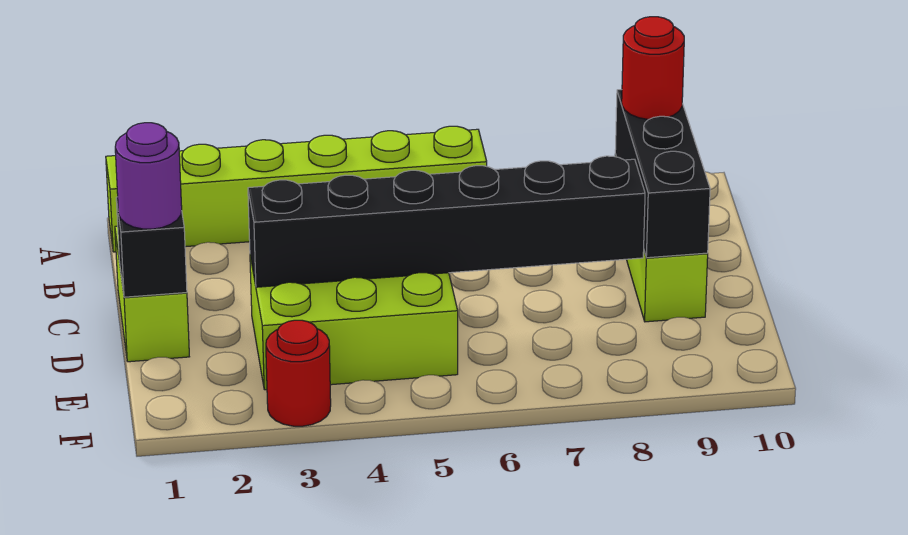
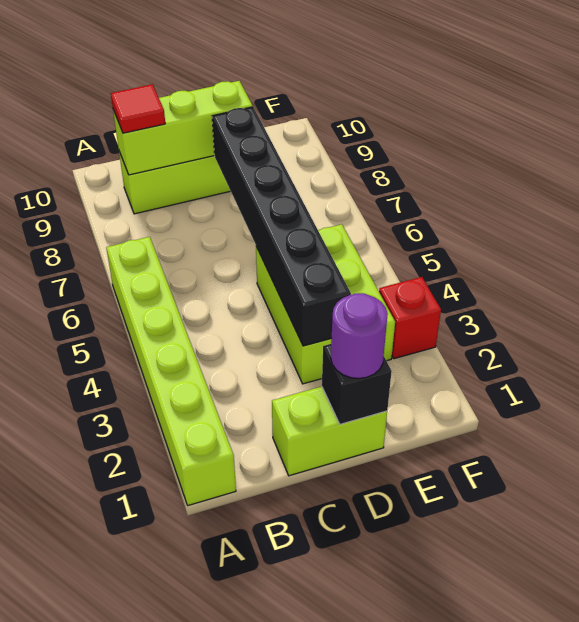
black brick B9:D9 level 2 -> lime brick B9:D9 level 2
red round brick B9 level 3 -> red tile B9 level 3
red round brick F3 level 1 -> red brick F3 level 1

